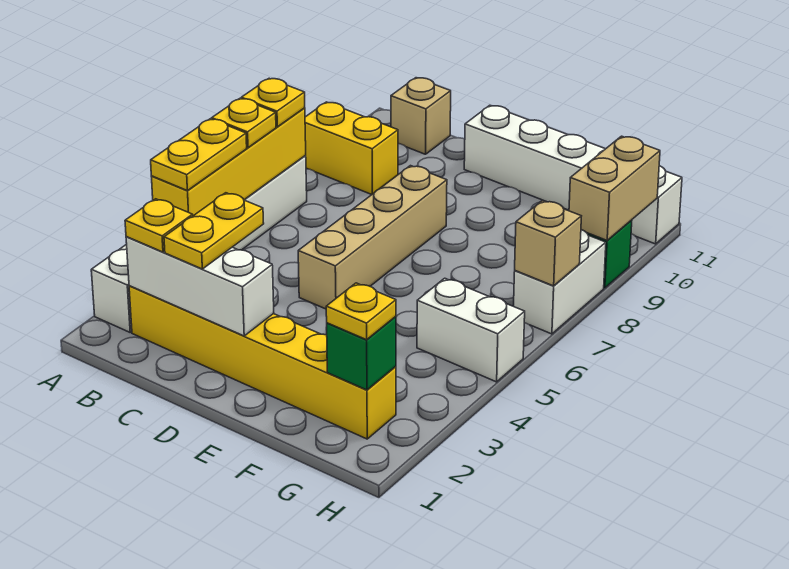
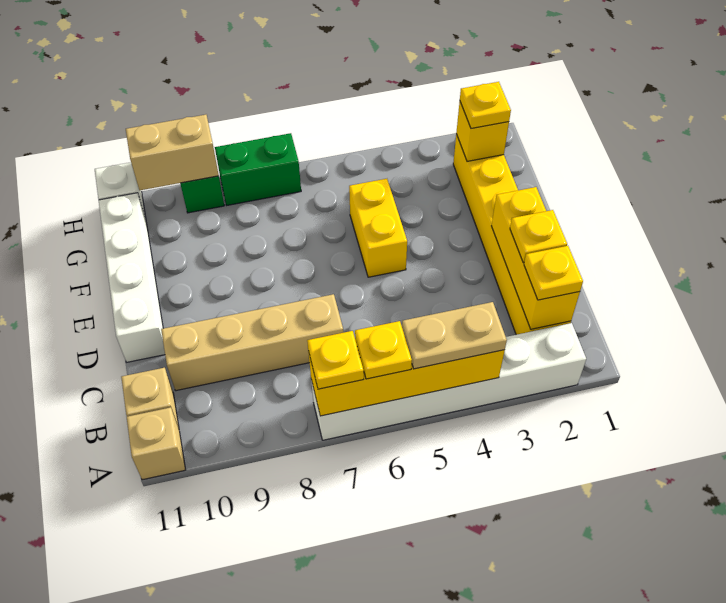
yellow plate A4:A5 level 3 -> tan plate A4:A5 level 3
yellow brick A9:B9 level 1 -> yellow brick E5:F5 level 1
white brick B2:D2 level 2 -> yellow brick B2:D2 level 2
yellow plate C2:C3 level 3 -> yellow plate C2 level 3
tan brick D5:D8 level 1 -> tan brick C7:C10 level 1
green brick G2 level 2 -> yellow brick G2 level 2
white brick G5:H5 level 1 -> none
white brick H7:H8 level 1 -> green brick H7:H8 level 1
tan brick H7 level 2 -> tan brick A11 level 1

